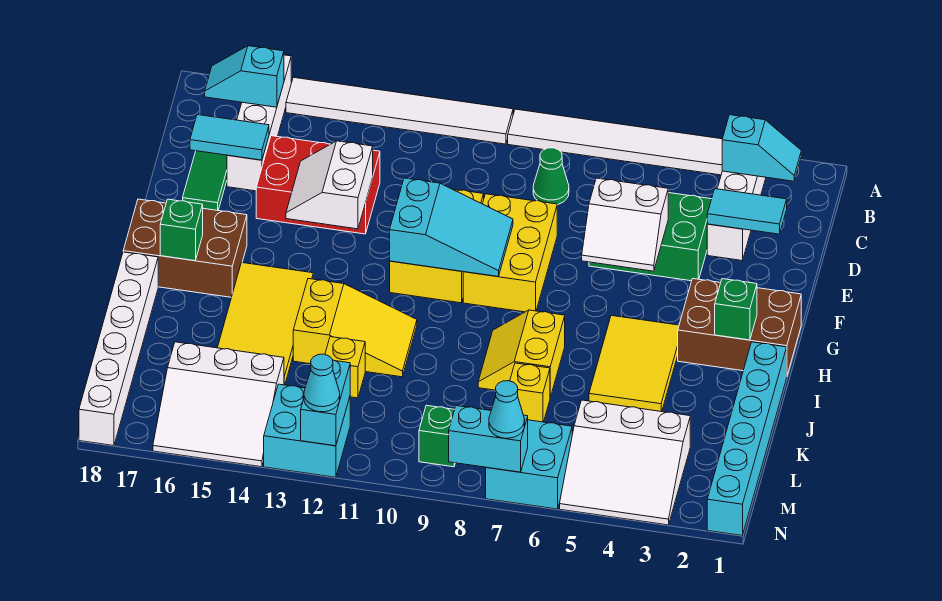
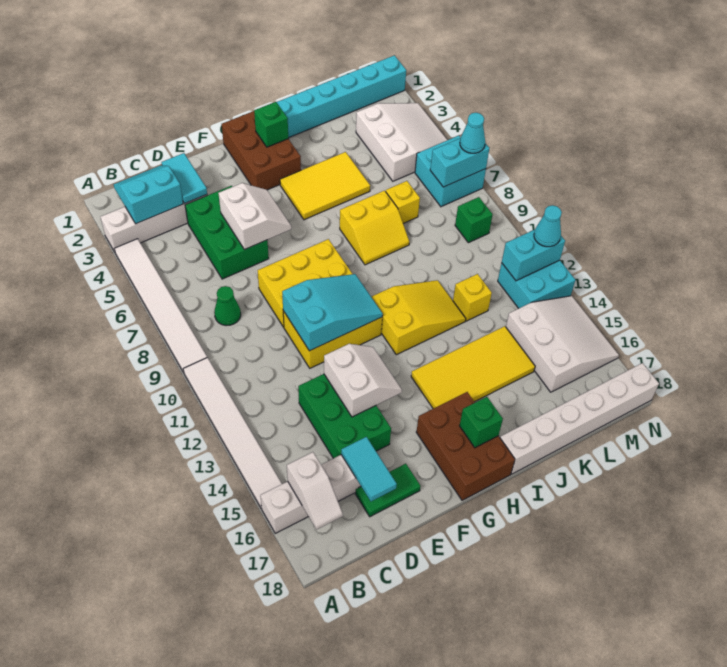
cyan slope B2:B3 level 2 top 3 -> cyan slope B2:C3 level 2 top 3
cyan slope B16:B17 level 2 top 16 -> white slope B16:B17 level 2 top 16
red brick D13:E15 level 1 -> green brick D13:E15 level 1
white slope E13:F14 level 2 top 13 -> white slope E13:F14 level 2 top E
cyan slope F9:G11 level 2 top 11 -> cyan slope E10:G11 level 2 top E
yellow slope I11:J13 level 1 top 13 -> yellow slope H11:J12 level 1 top H
cyan brick N7:N8 level 2 -> cyan brick M7:N7 level 2

